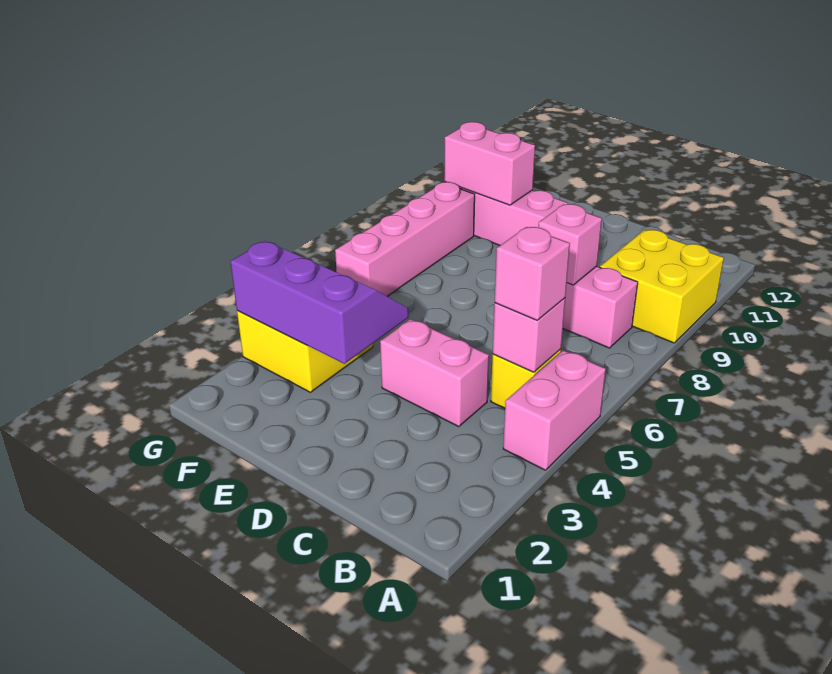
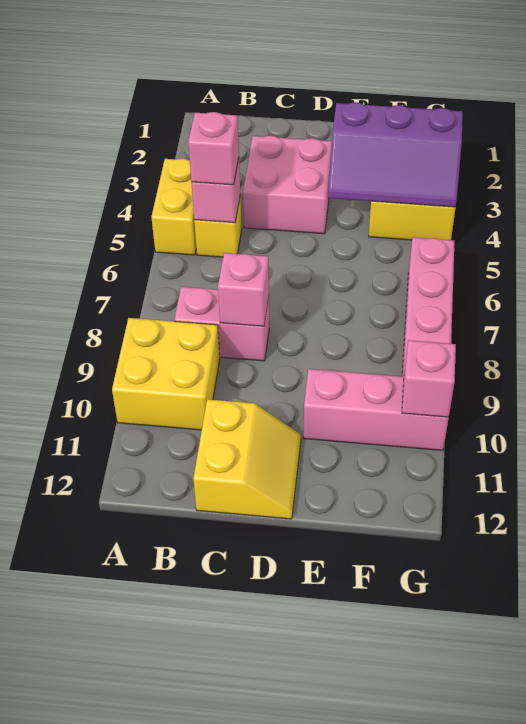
pink brick A4:A5 level 1 -> yellow brick A4:A5 level 1
pink brick C4:D4 level 1 -> pink brick C3:D4 level 1
none -> yellow slope C11:D12 level 1 top C
pink brick F10:G10 level 2 -> pink brick G10 level 2

